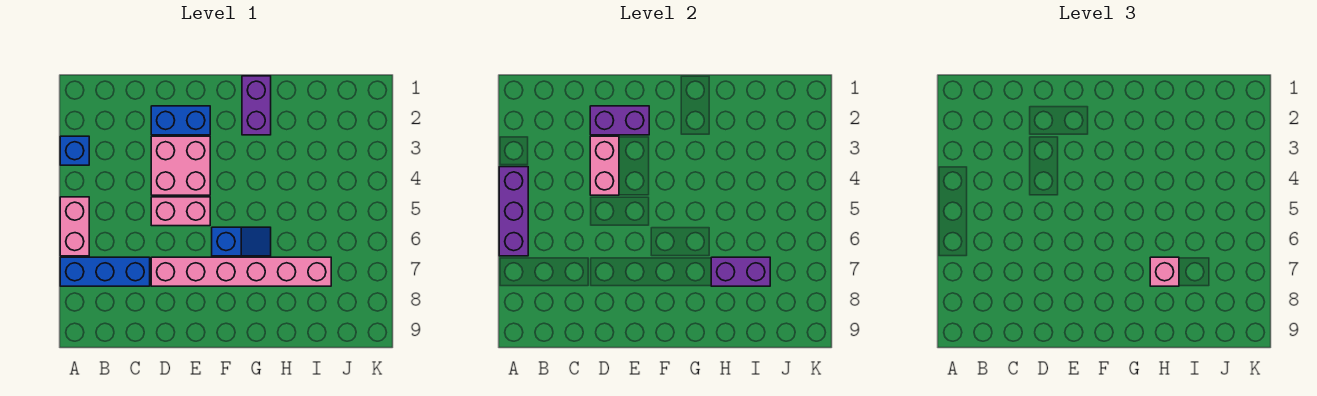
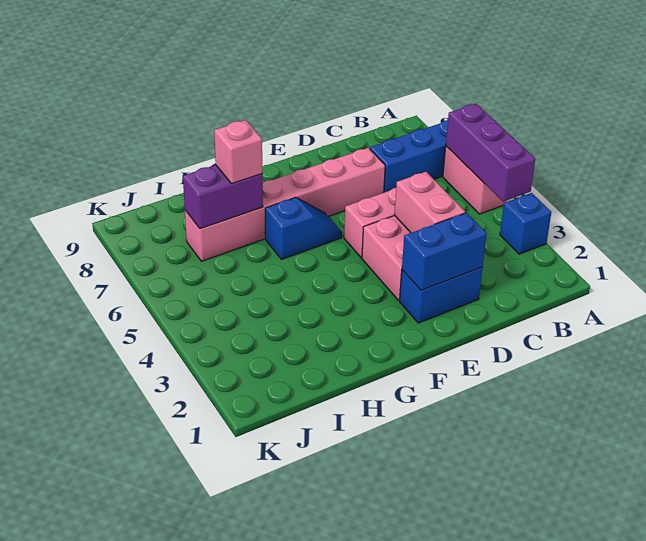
purple brick D2:E2 level 2 -> blue brick D2:E2 level 2
blue slope F6:G6 level 1 top F -> blue slope F6:G6 level 1 top G
purple brick G1:G2 level 1 -> none

